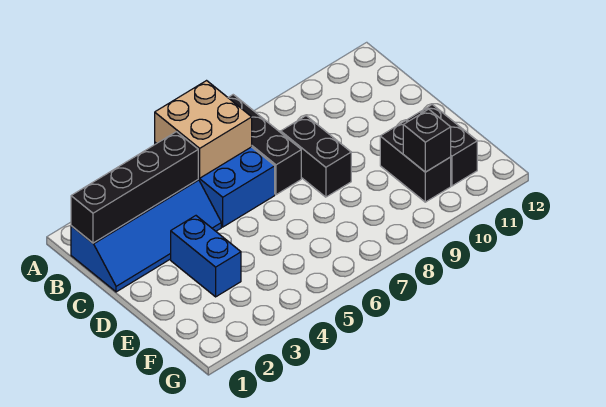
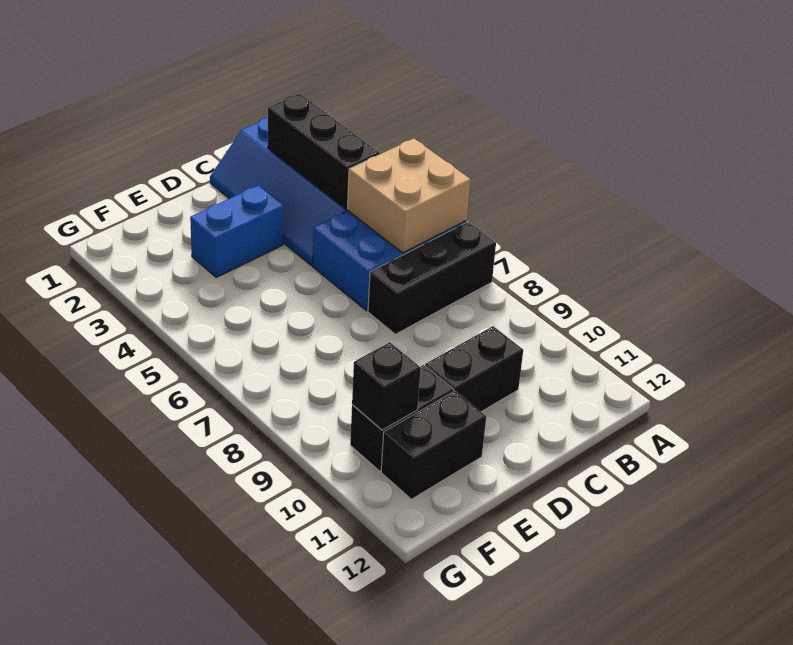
black brick B1:B4 level 2 -> black brick B2:B4 level 2
black brick C8:D8 level 1 -> black brick C10:D10 level 1

